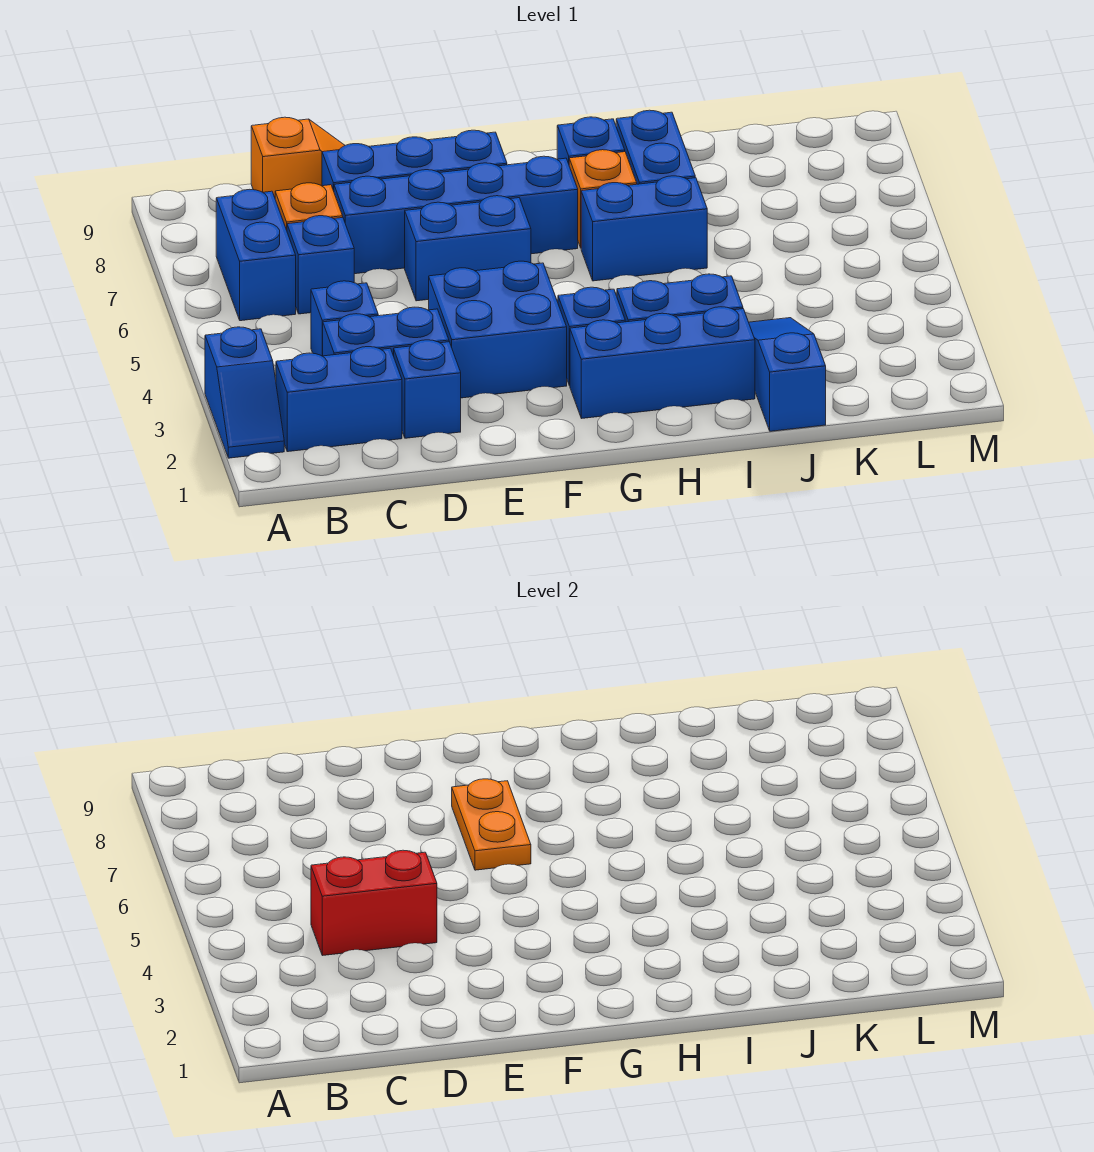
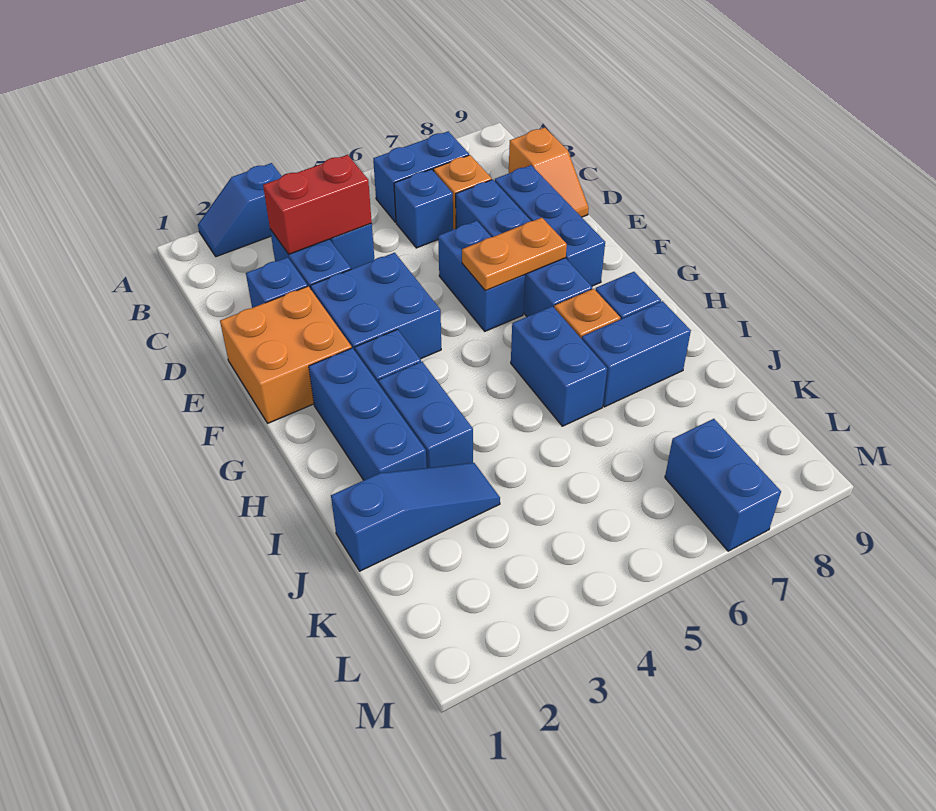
blue brick B2:C2 level 1 -> blue brick L7:M7 level 1
red brick C4:D4 level 2 -> red brick C3:C4 level 2
none -> orange brick E1:F2 level 1

